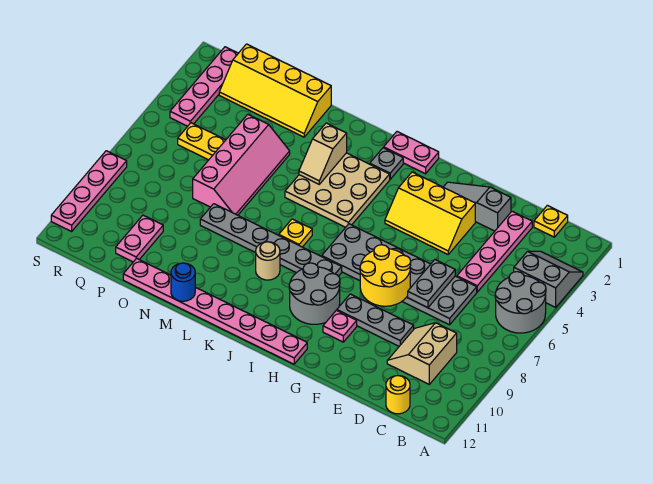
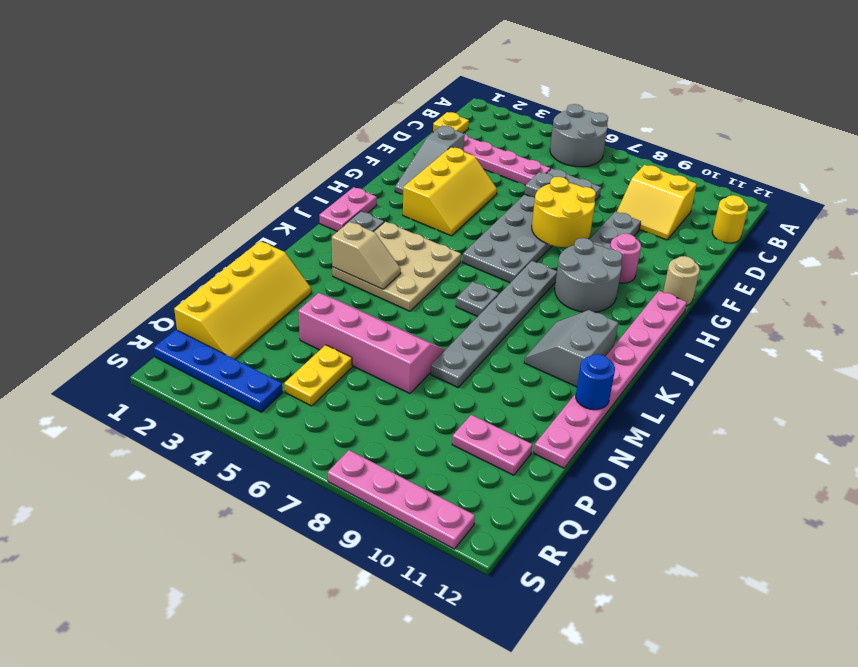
grey slope A3:B4 level 1 top 4 -> grey slope K10:L11 level 1 top 11
tan slope C9:D10 level 1 top C -> yellow slope C9:D10 level 1 top C
pink plate G10 level 1 -> pink round brick G10 level 1
yellow plate K7 level 1 -> grey plate K7 level 1
tan round brick K9 level 1 -> tan round brick G12 level 1
pink plate R1:R4 level 1 -> blue plate R1:R4 level 1

